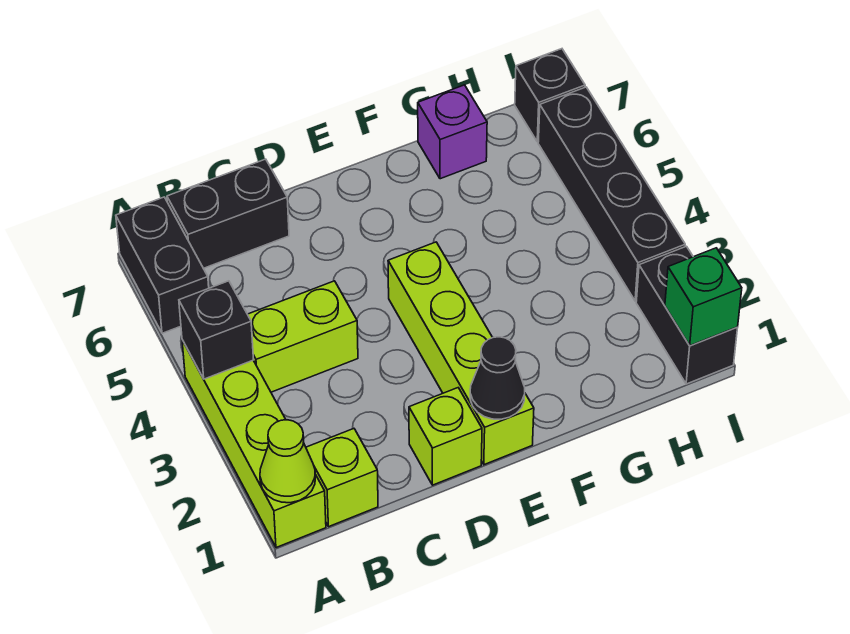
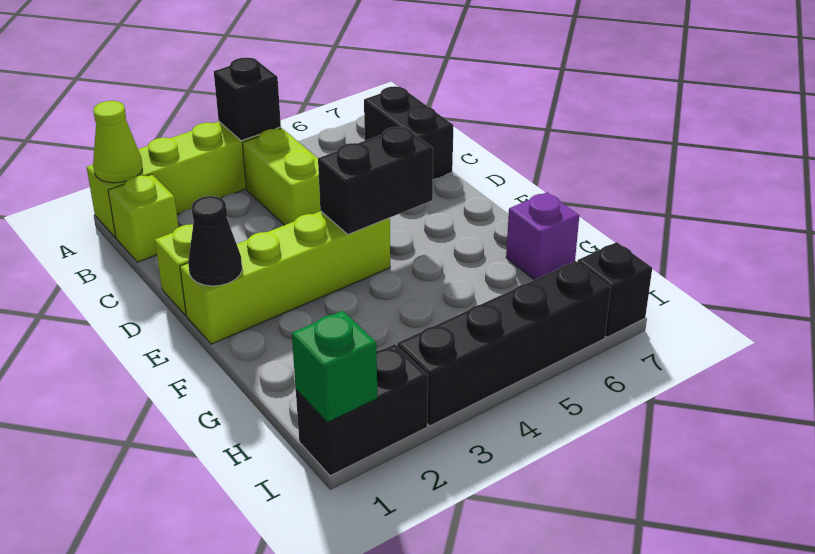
black brick A6:A7 level 1 -> black brick E4:E5 level 2

